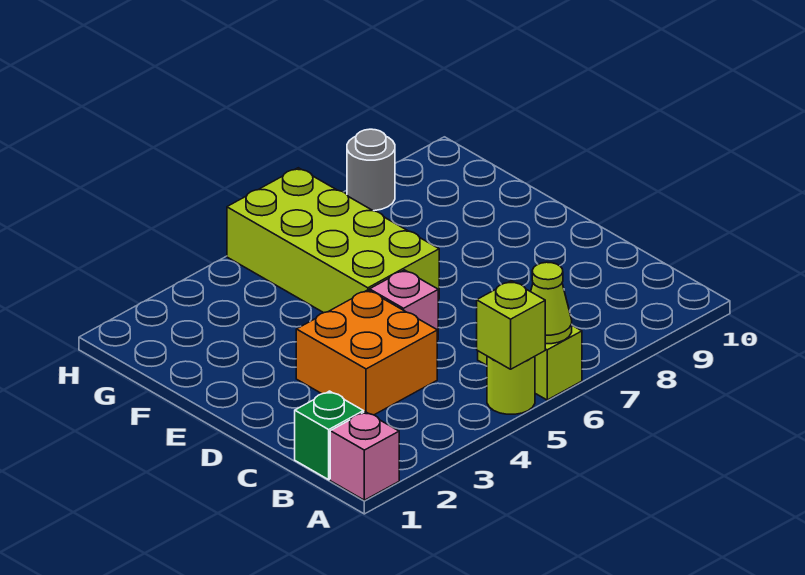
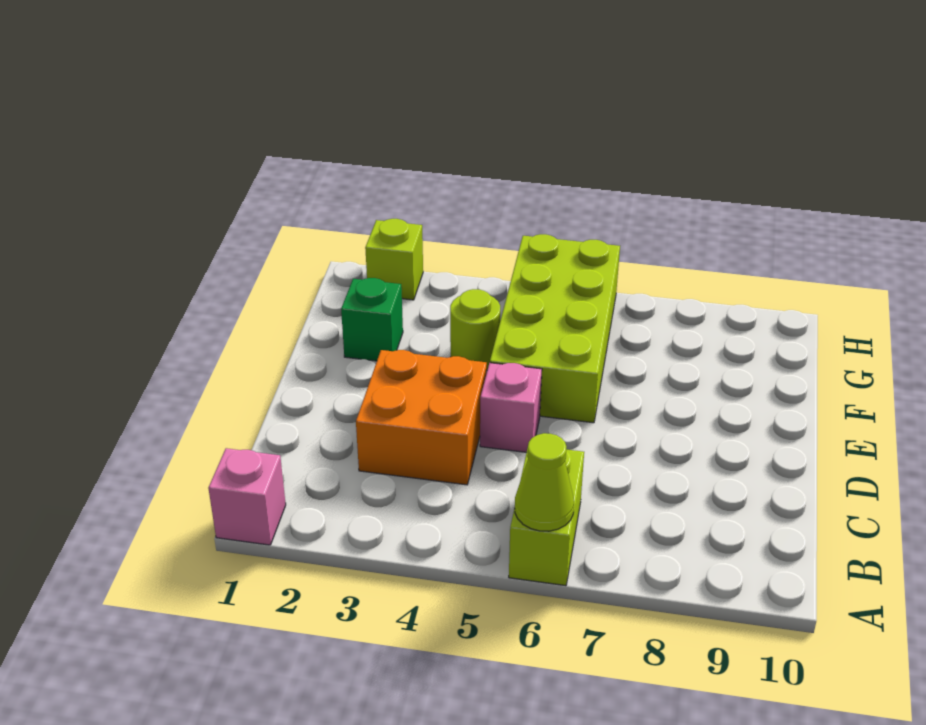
lime round brick A5 level 1 -> lime round brick F4 level 1
lime brick A5 level 2 -> lime brick H2 level 1
green brick B1 level 1 -> green brick F2 level 1
grey round brick H8 level 1 -> none

